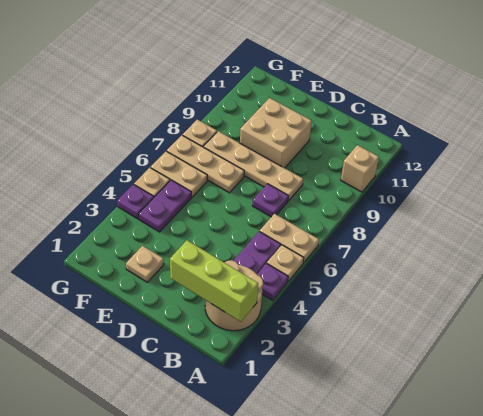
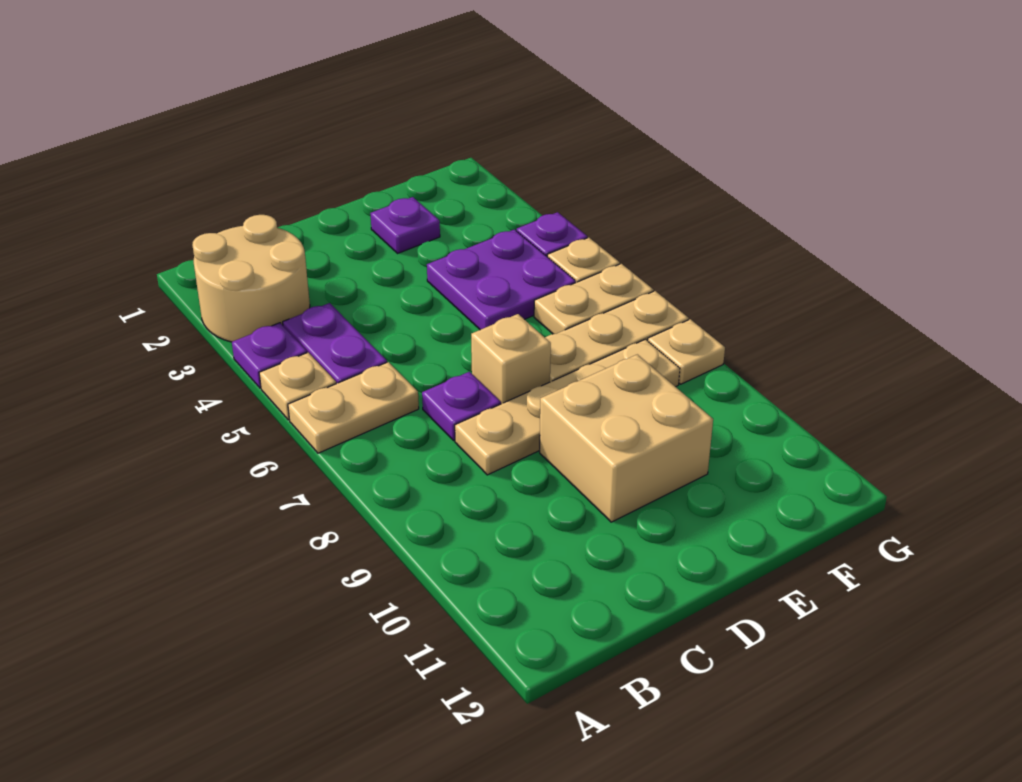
lime brick A2:C2 level 2 -> none
tan brick A10 level 1 -> tan brick D7 level 1
tan plate E2 level 1 -> purple plate E2 level 1
purple plate F4:F5 level 1 -> purple plate E4:F5 level 1

